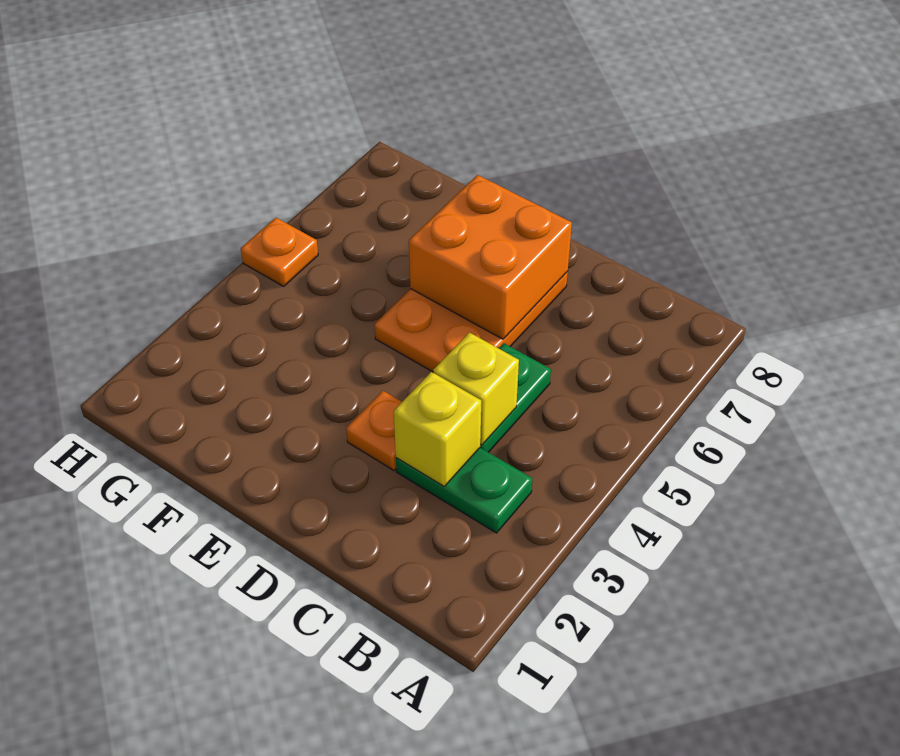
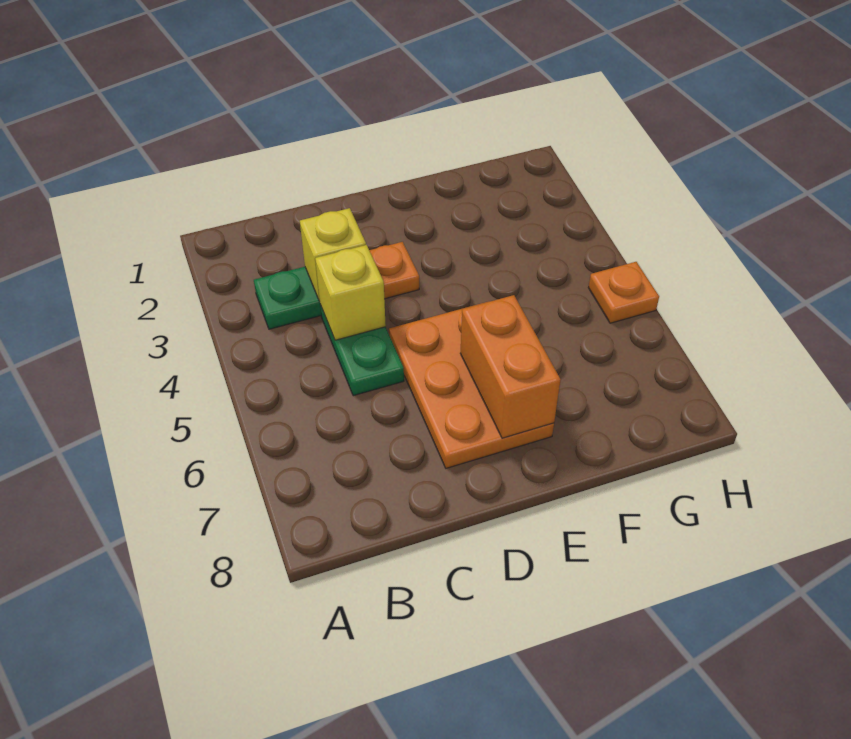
orange brick D6:E7 level 2 -> orange brick E6:E7 level 2

